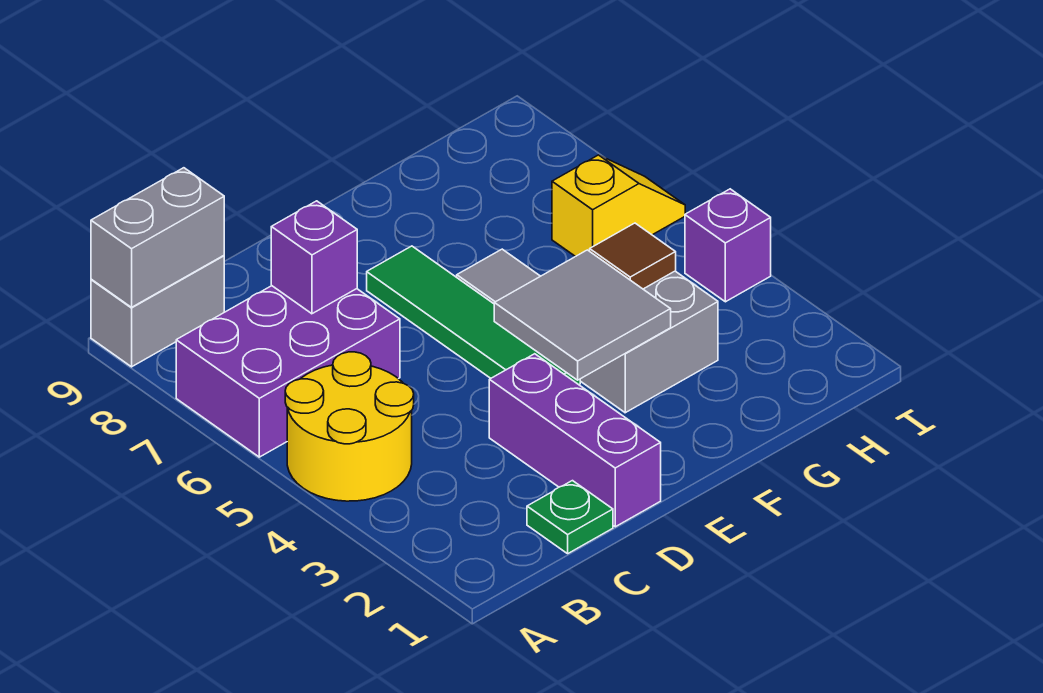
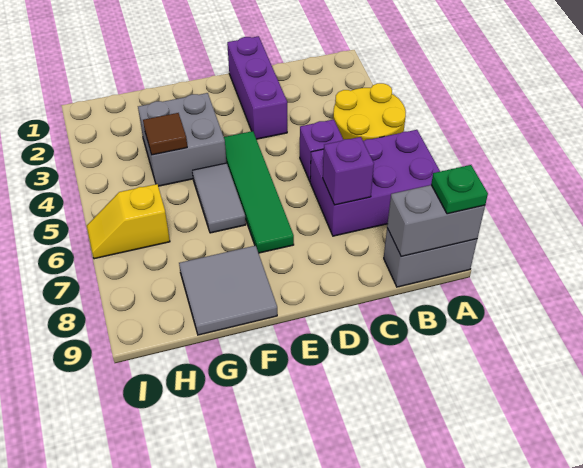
green plate C1 level 1 -> green plate A9 level 3
grey tile E3:F4 level 2 -> grey tile F8:G9 level 1
purple brick I4 level 1 -> purple brick C5 level 1

